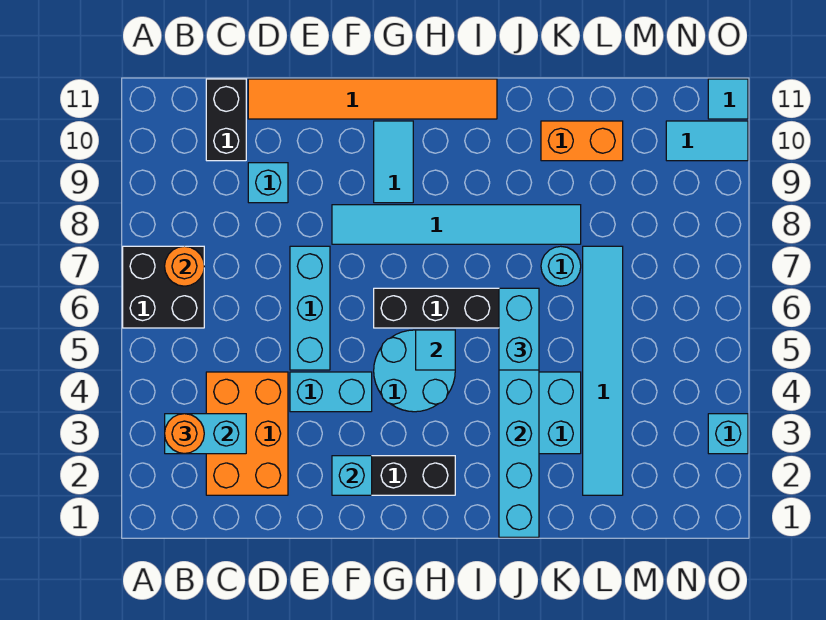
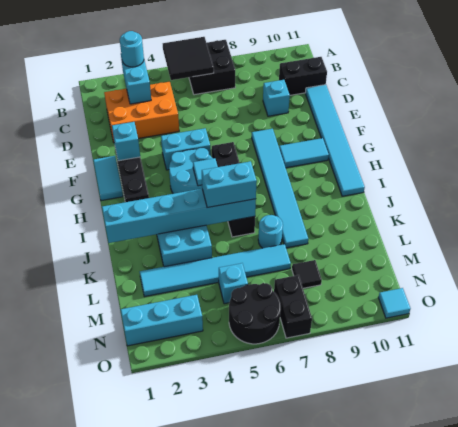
none -> black tile A5:B6 level 2
orange round brick B3 level 3 -> cyan round brick B3 level 3
orange round brick B7 level 2 -> none
orange tile D11:I11 level 1 -> cyan tile D11:I11 level 1
cyan brick E4:F4 level 1 -> cyan brick F4:F5 level 1
cyan brick E5:E7 level 1 -> cyan brick N1:N3 level 1
orange brick K10:L10 level 1 -> none
none -> black tile M8 level 1
none -> black round brick N5:O6 level 1
none -> black brick N7:O7 level 1
cyan tile N10:O10 level 1 -> cyan tile F1:G1 level 1
cyan brick O3 level 1 -> cyan brick M5 level 1

